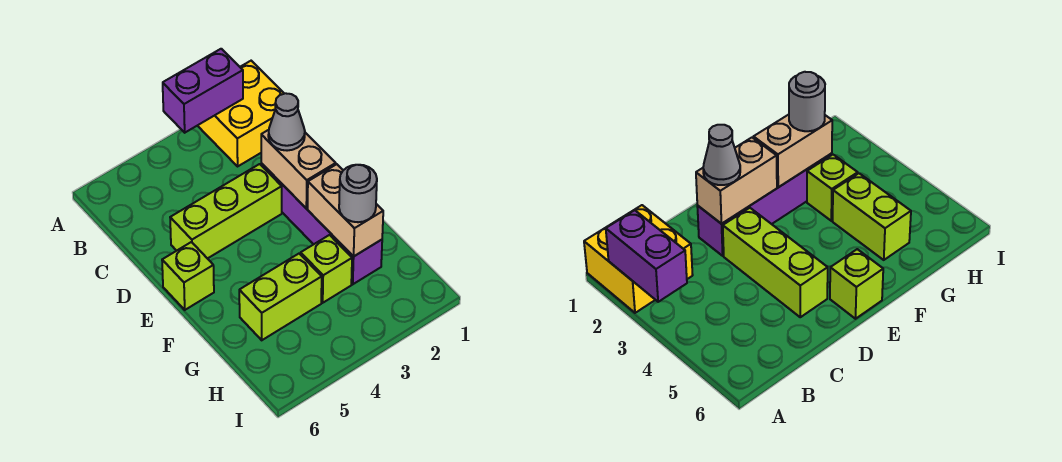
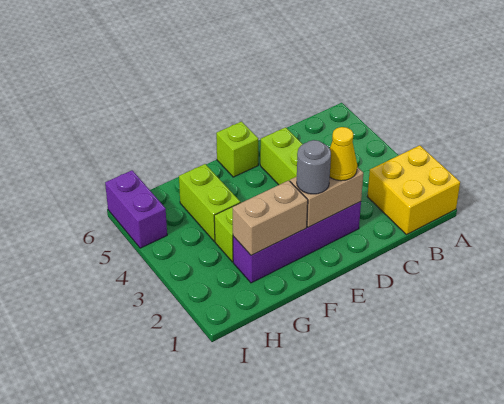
purple brick A2:A3 level 2 -> purple brick I5:I6 level 1
grey cone D2 level 3 -> yellow cone D2 level 3
grey round brick G2 level 3 -> grey round brick E2 level 3

